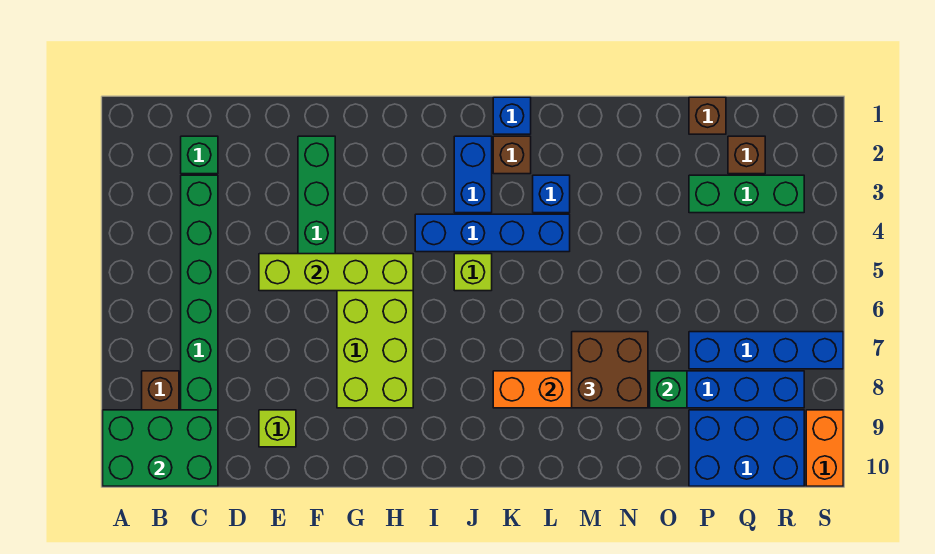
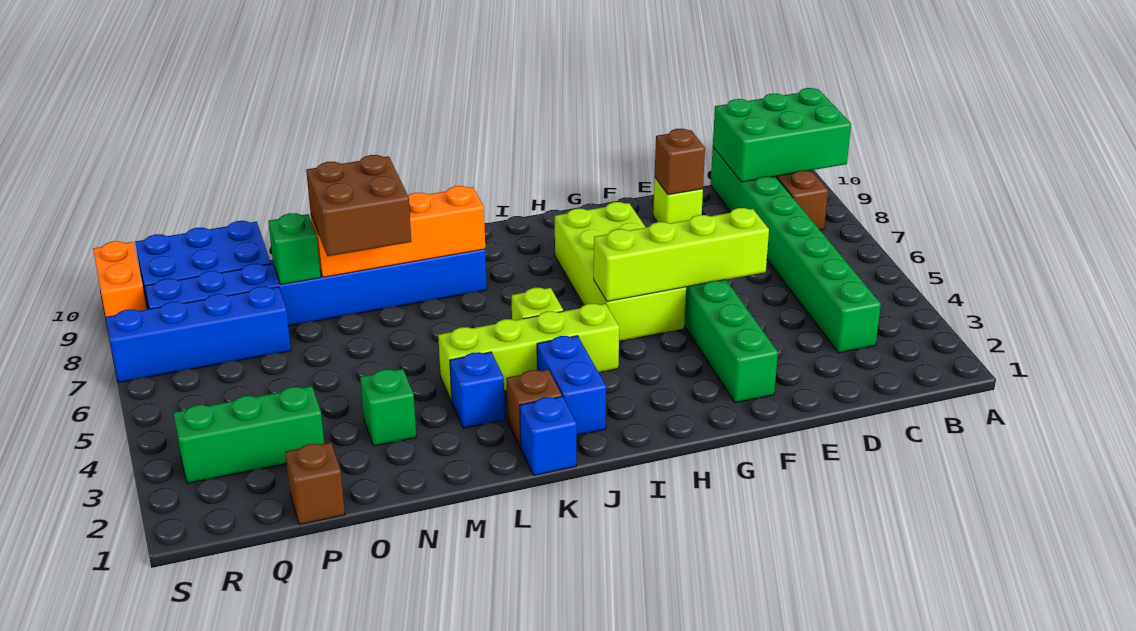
green brick C2 level 1 -> green brick N3 level 1
blue brick I4:L4 level 1 -> lime brick I4:L4 level 1
brown brick Q2 level 1 -> brown brick E9 level 2

